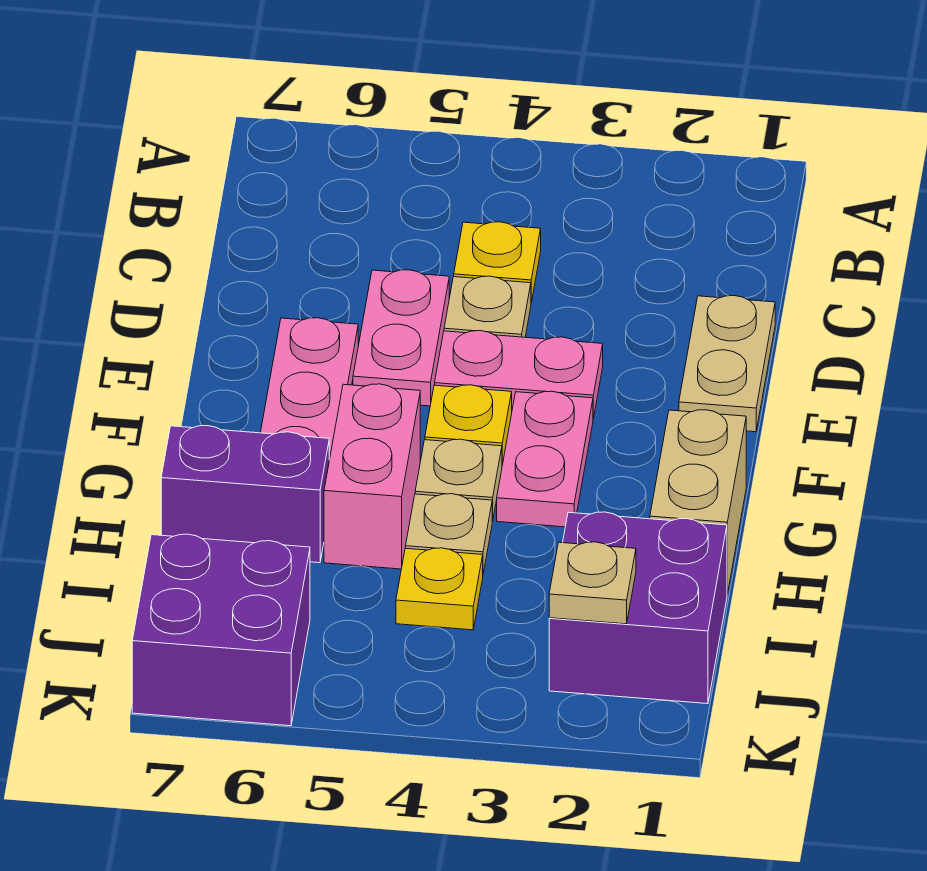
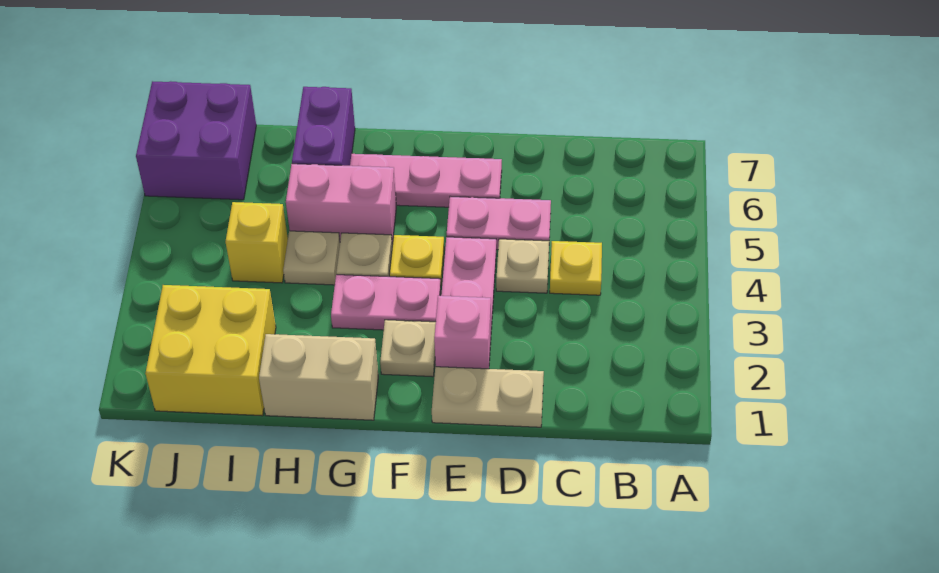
none -> pink brick E2 level 1
purple brick I1:J2 level 1 -> yellow brick I1:J2 level 1
yellow plate I4 level 1 -> yellow brick I4 level 1
tan plate J2 level 2 -> tan plate F2 level 1

